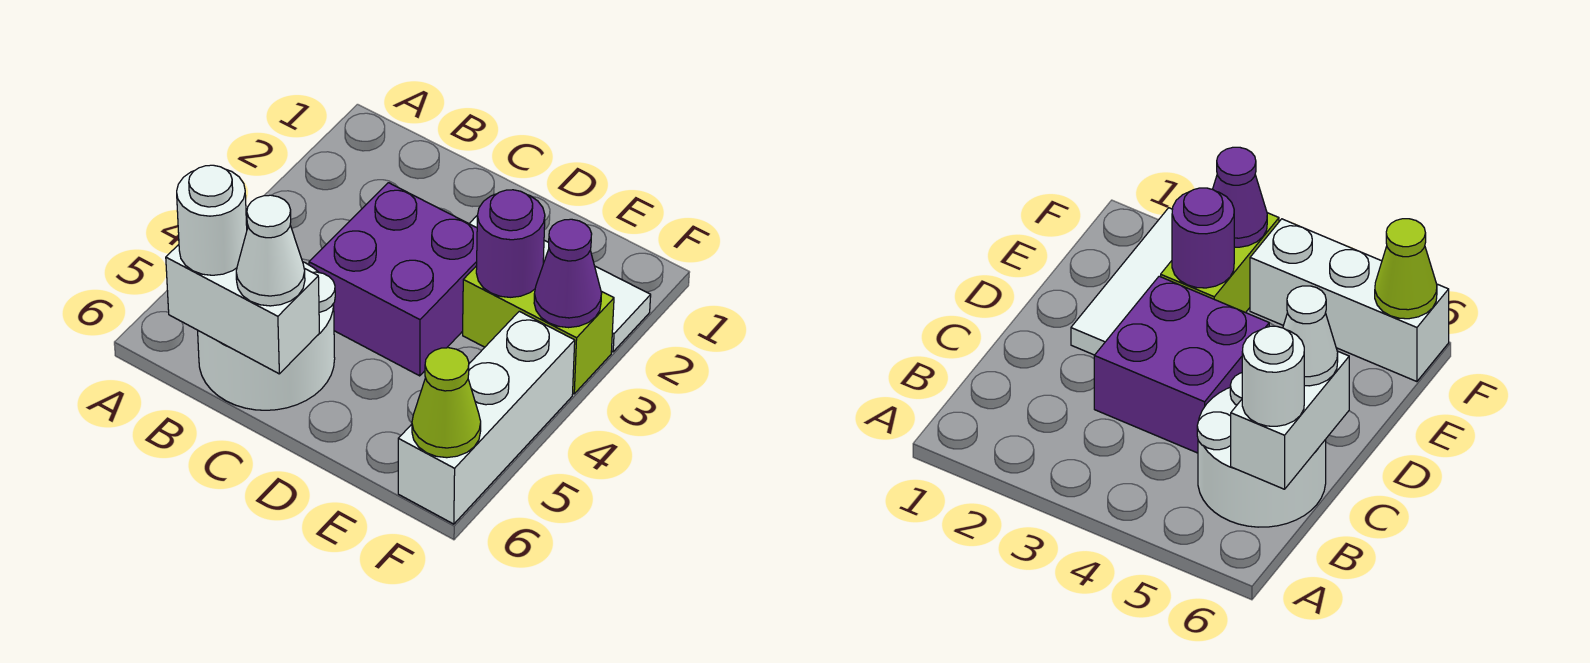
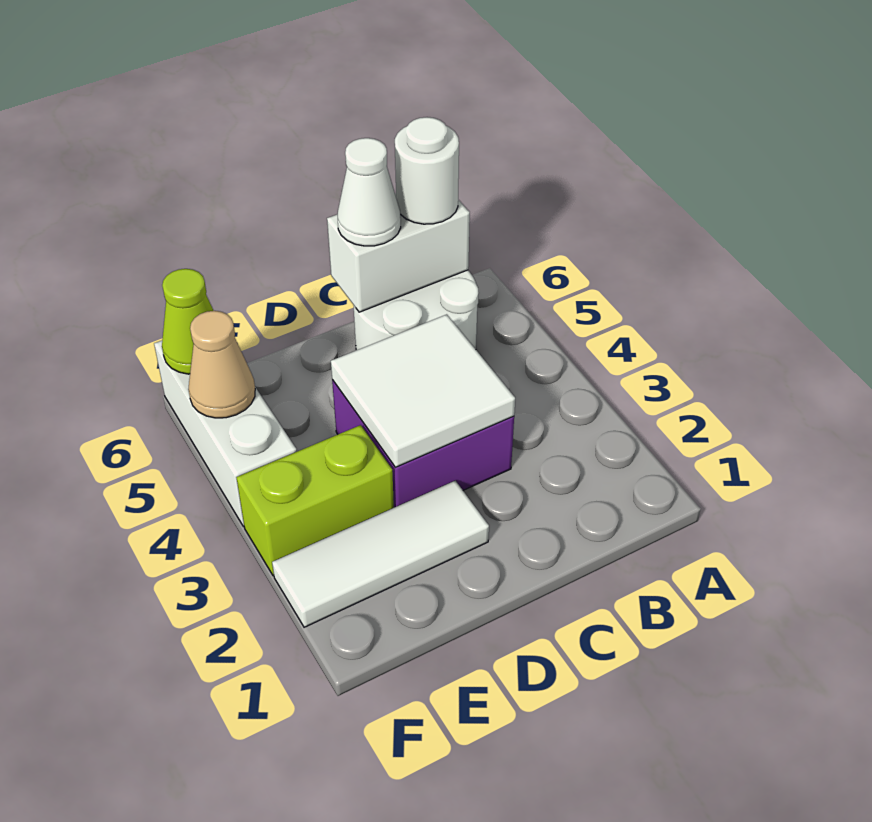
none -> white tile C3:D4 level 2
purple round brick E3 level 2 -> none
purple cone F3 level 2 -> none
none -> tan cone F5 level 2

